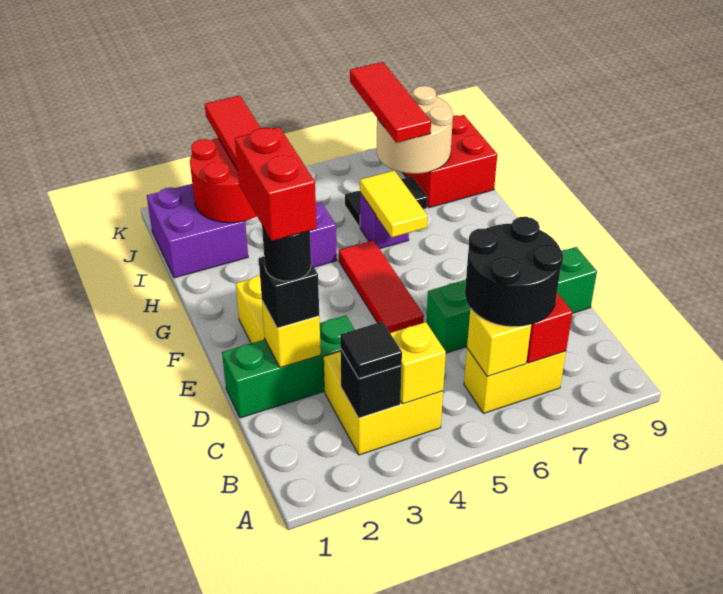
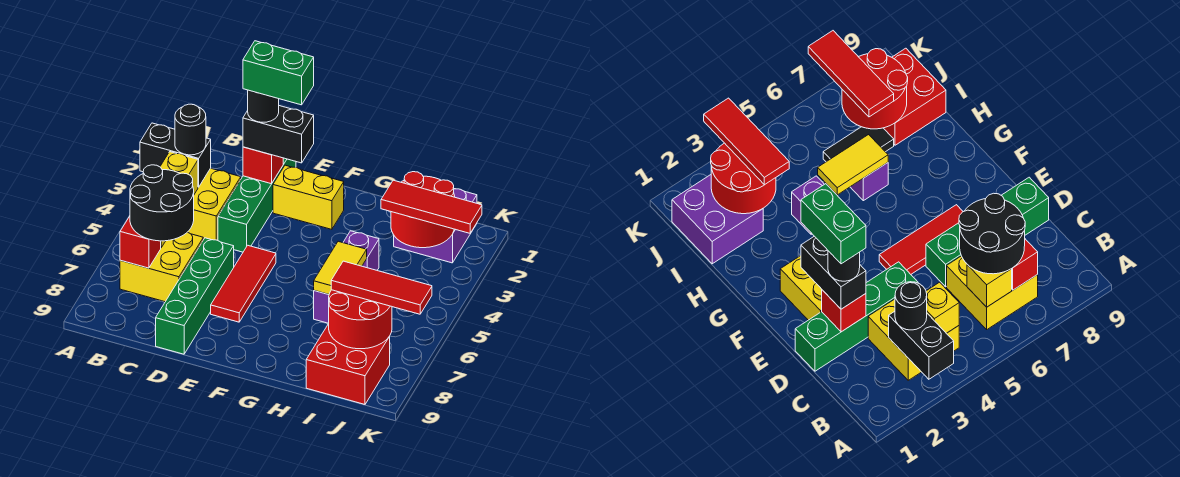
black brick B3 level 2 -> black brick A3:B3 level 2
black tile B3 level 3 -> black round brick B3 level 3
yellow brick B6:B7 level 1 -> yellow brick B6:C7 level 1
green brick D1:D3 level 1 -> green brick D1:D4 level 1
yellow brick D2 level 2 -> red brick D2 level 2
black brick D2 level 3 -> black brick D2:E2 level 3
red brick D2:E2 level 5 -> green brick D2:E2 level 5
red tile E5:G5 level 1 -> red tile E5:E7 level 1
yellow tile G6:H6 level 2 -> yellow tile H5:H6 level 2
tan round brick I7:J8 level 2 -> red round brick I7:J8 level 2

